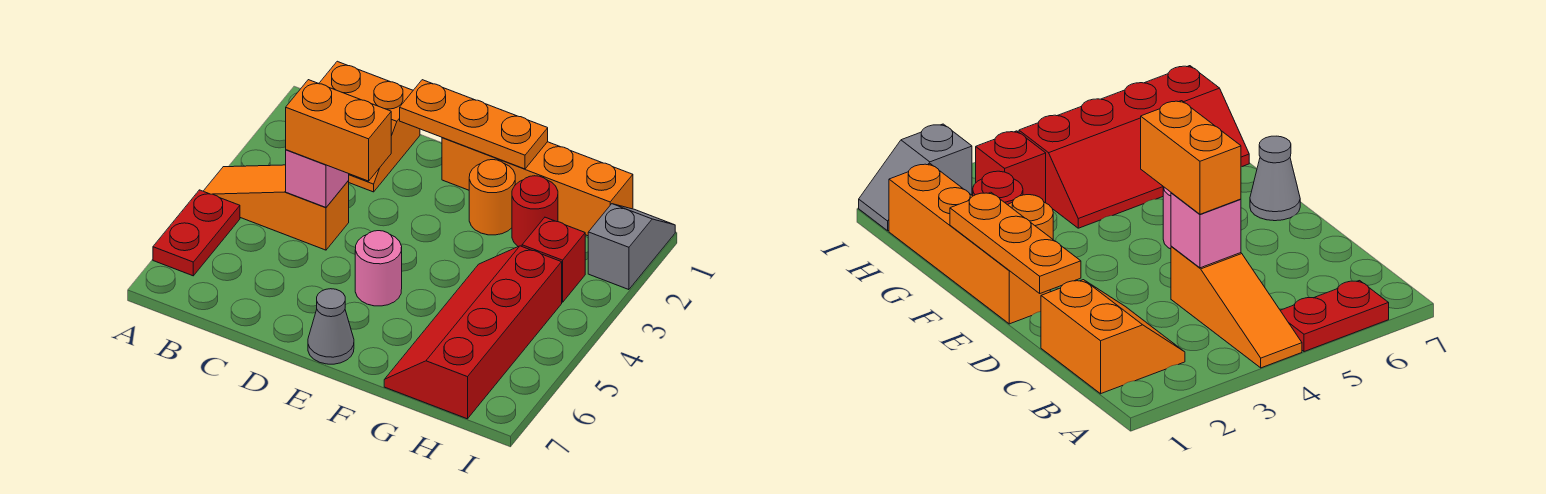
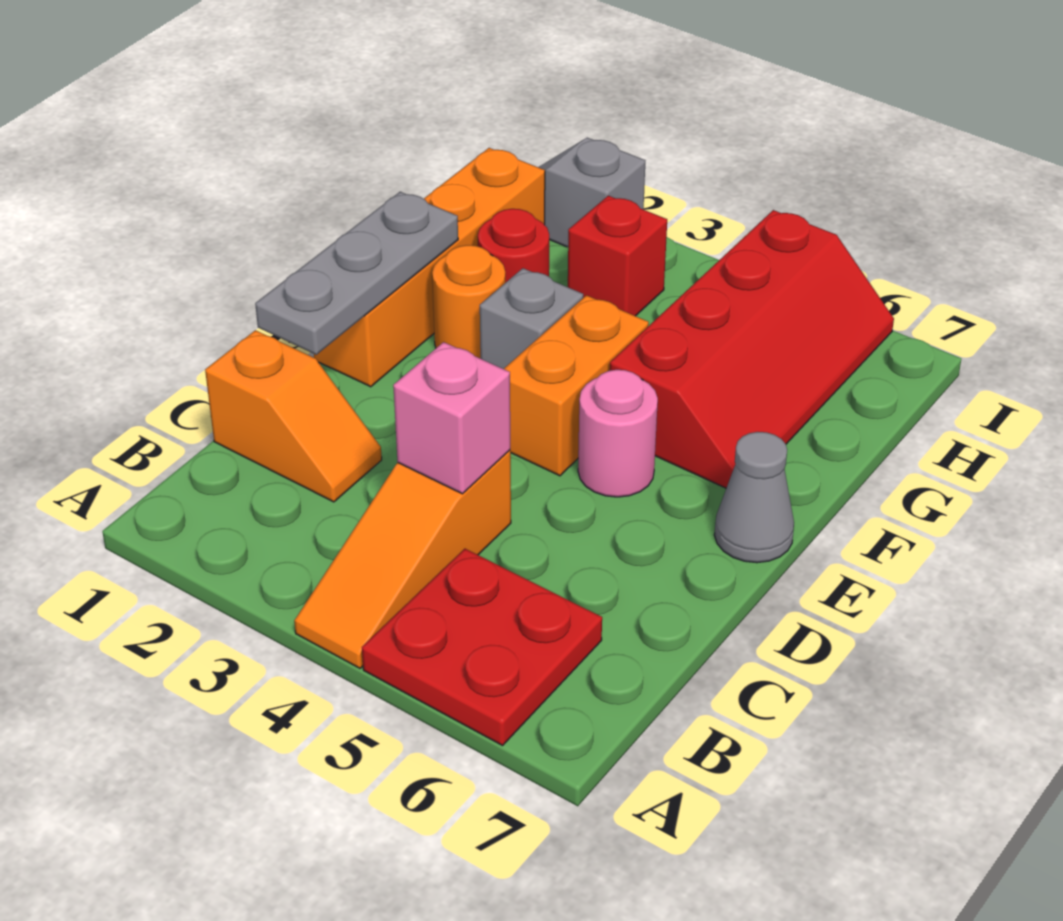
red plate A5:A6 level 1 -> red plate A5:B6 level 1
orange slope B1:C2 level 1 top 1 -> orange slope C1:C2 level 1 top 1
orange brick C4:D4 level 3 -> orange brick E4:F4 level 1
orange plate D1:F1 level 2 -> grey plate D1:F1 level 2
none -> grey brick F3 level 1
red slope G4:H7 level 1 top H -> red slope F5:I6 level 1 top 5

